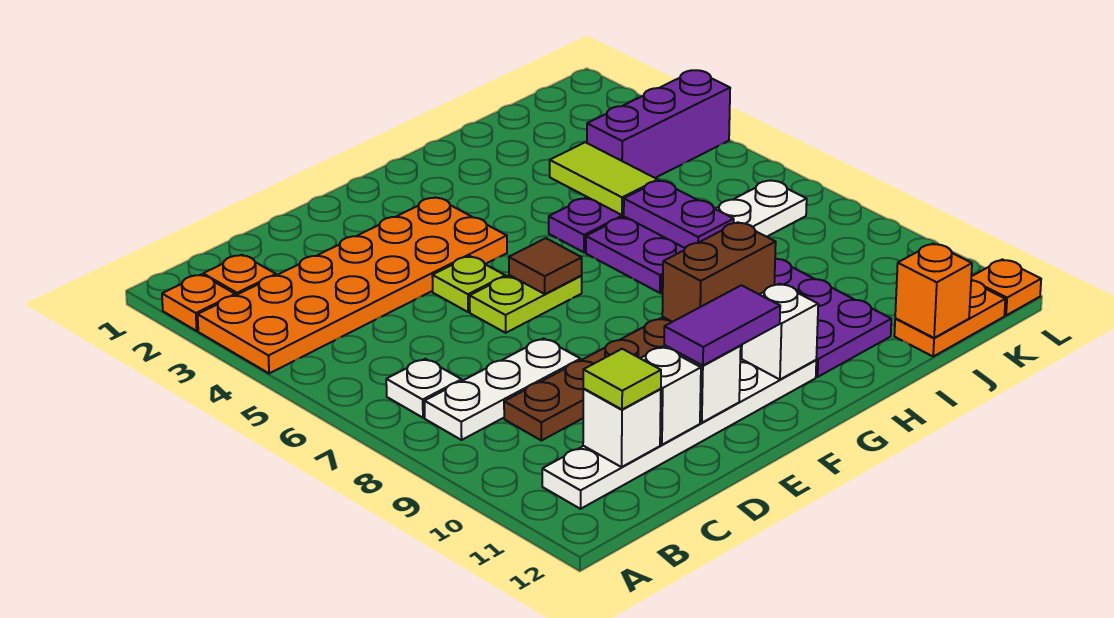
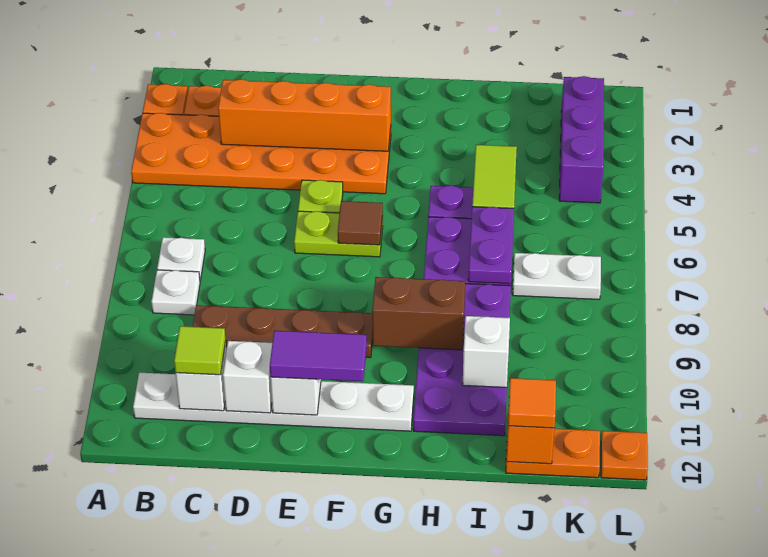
white plate B8:D8 level 1 -> white plate B8 level 1
none -> orange brick C3:F3 level 2
white brick G11 level 2 -> white brick I10 level 2
purple brick J4:L4 level 1 -> purple brick K2:K4 level 1
none -> orange tile J12 level 3

